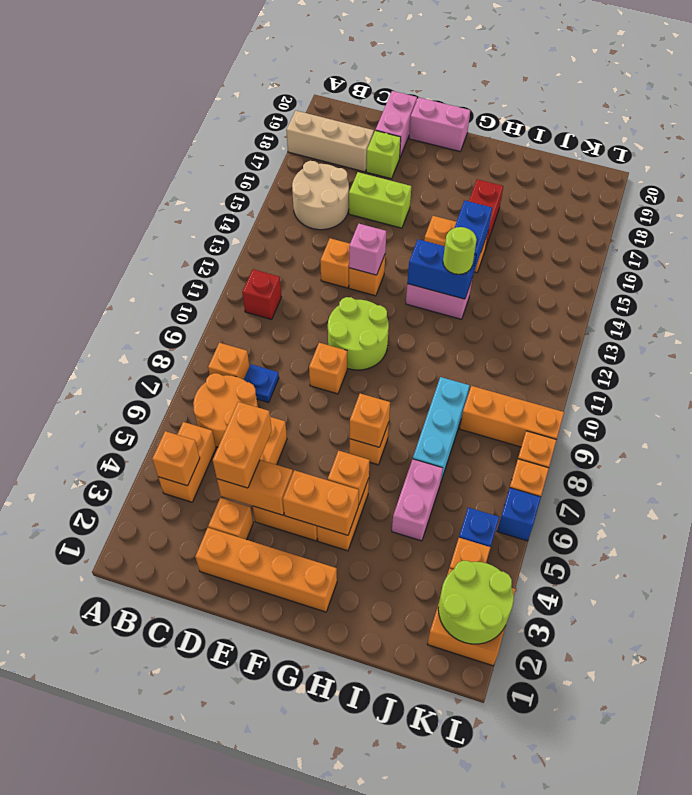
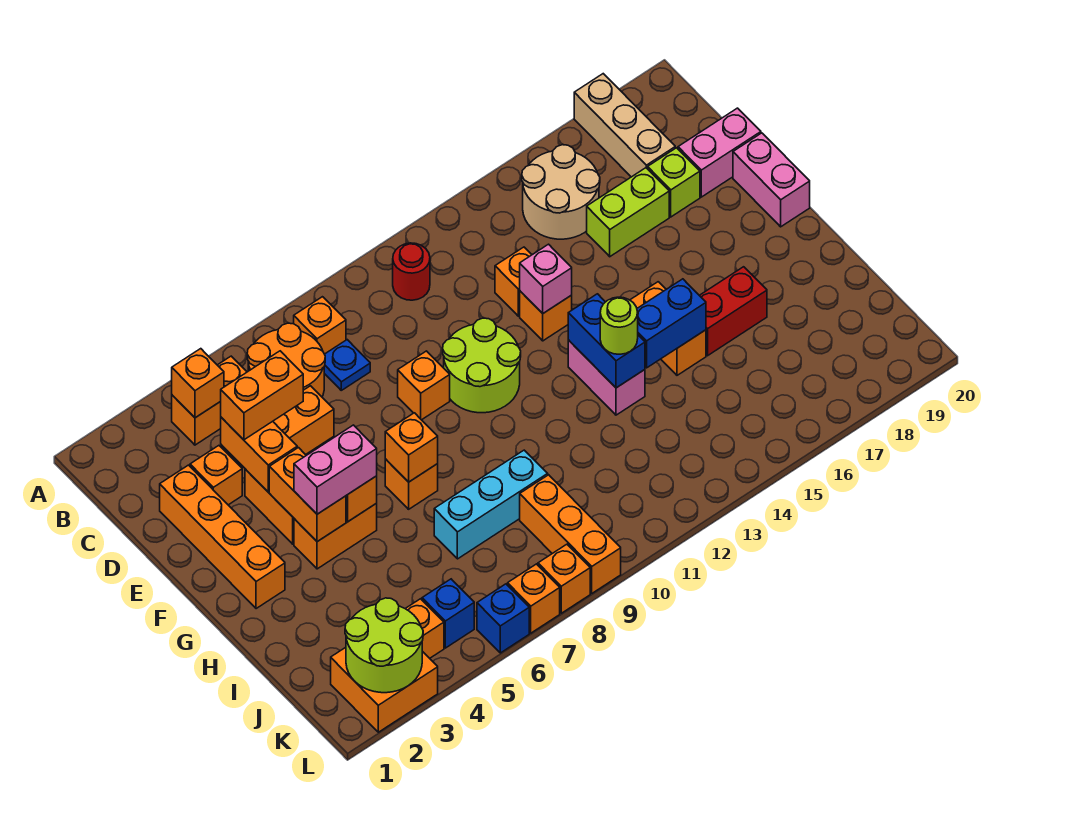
red brick B11 level 1 -> red round brick B11 level 1
lime brick D16:E16 level 1 -> lime brick D16:D17 level 1
pink brick I5:I6 level 1 -> pink brick G4:G5 level 3

